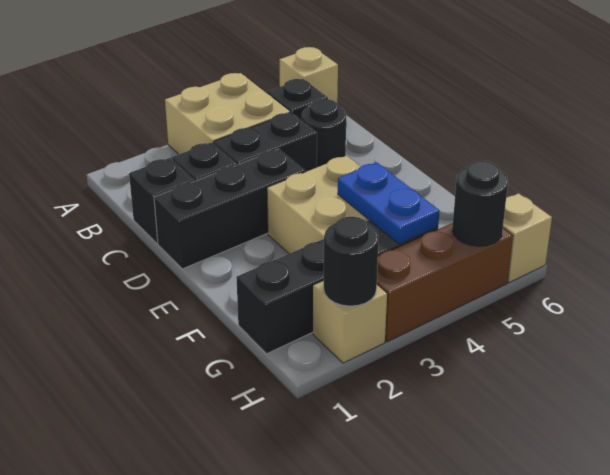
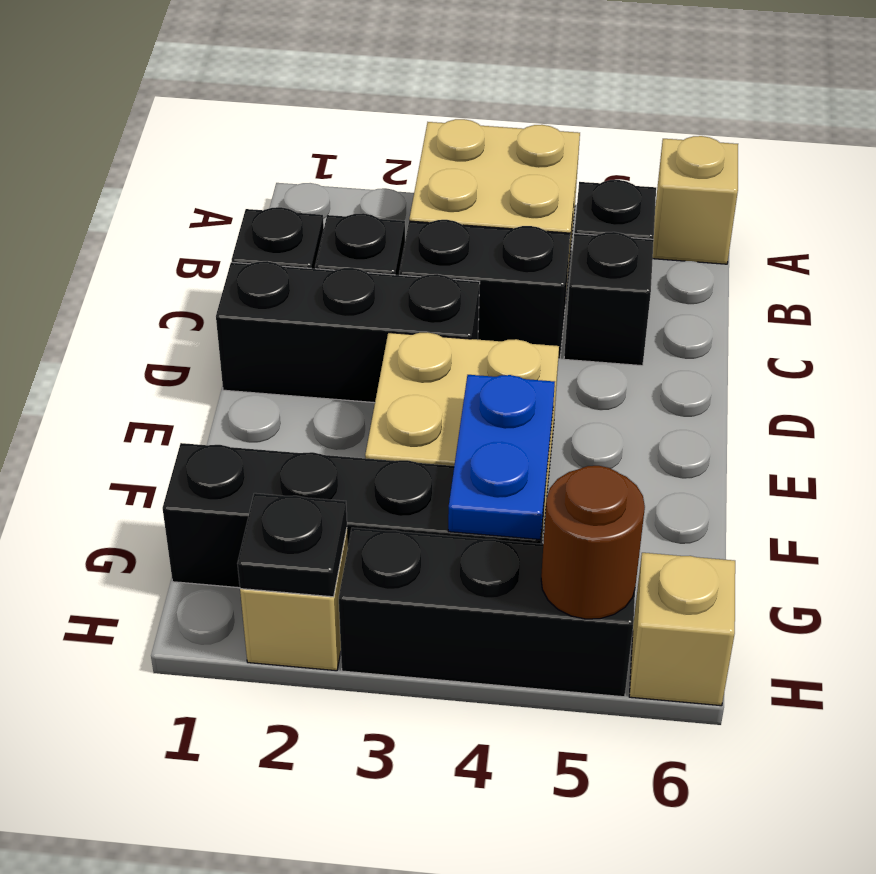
black round brick C5 level 1 -> black brick C5 level 1
black round brick H2 level 2 -> black plate H2 level 2
brown brick H3:H5 level 1 -> black brick H3:H5 level 1
black round brick H5 level 2 -> brown round brick H5 level 2

